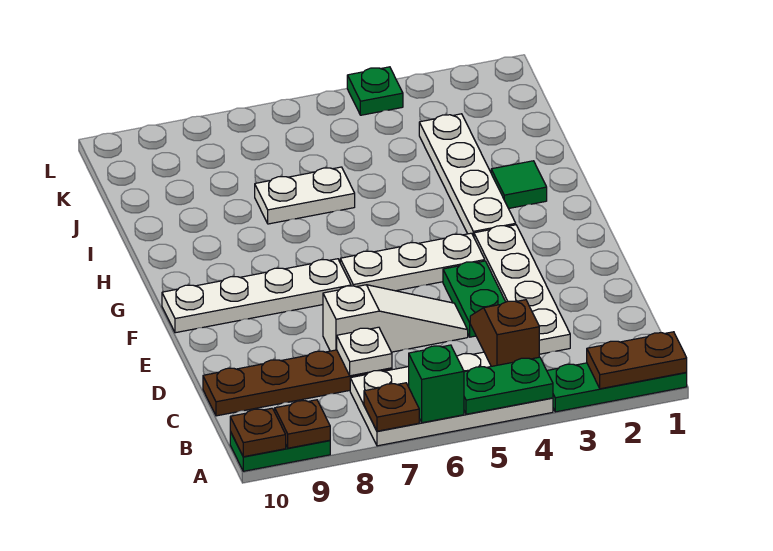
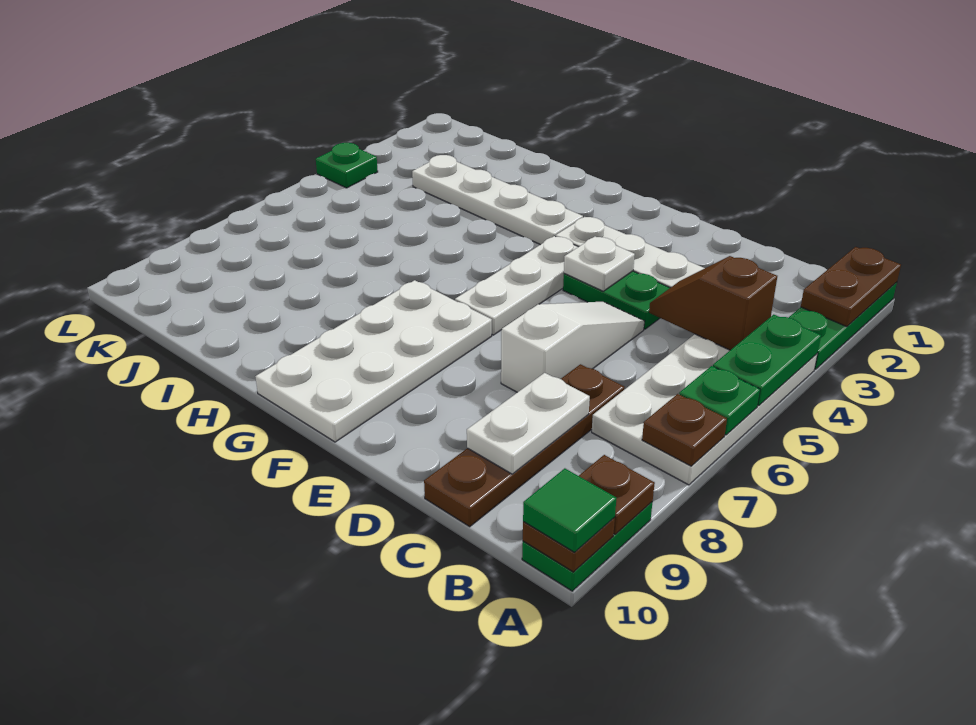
green brick A6 level 2 -> green plate A6 level 2
white plate C7 level 2 -> white plate E4 level 2
white plate F7:F10 level 1 -> white plate F7:G10 level 1
green tile H2 level 1 -> green tile A10 level 3
white plate I6:I7 level 1 -> white plate C8:C9 level 2

